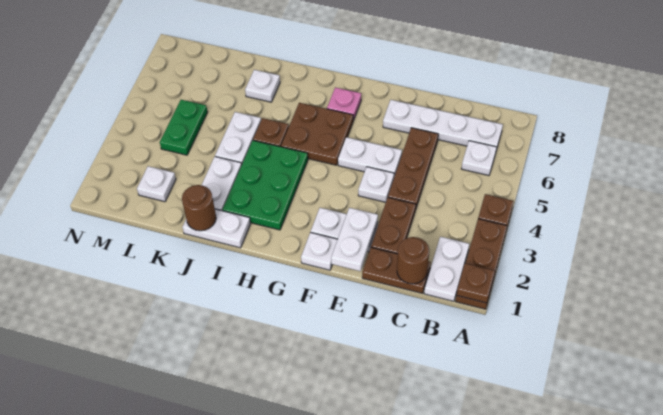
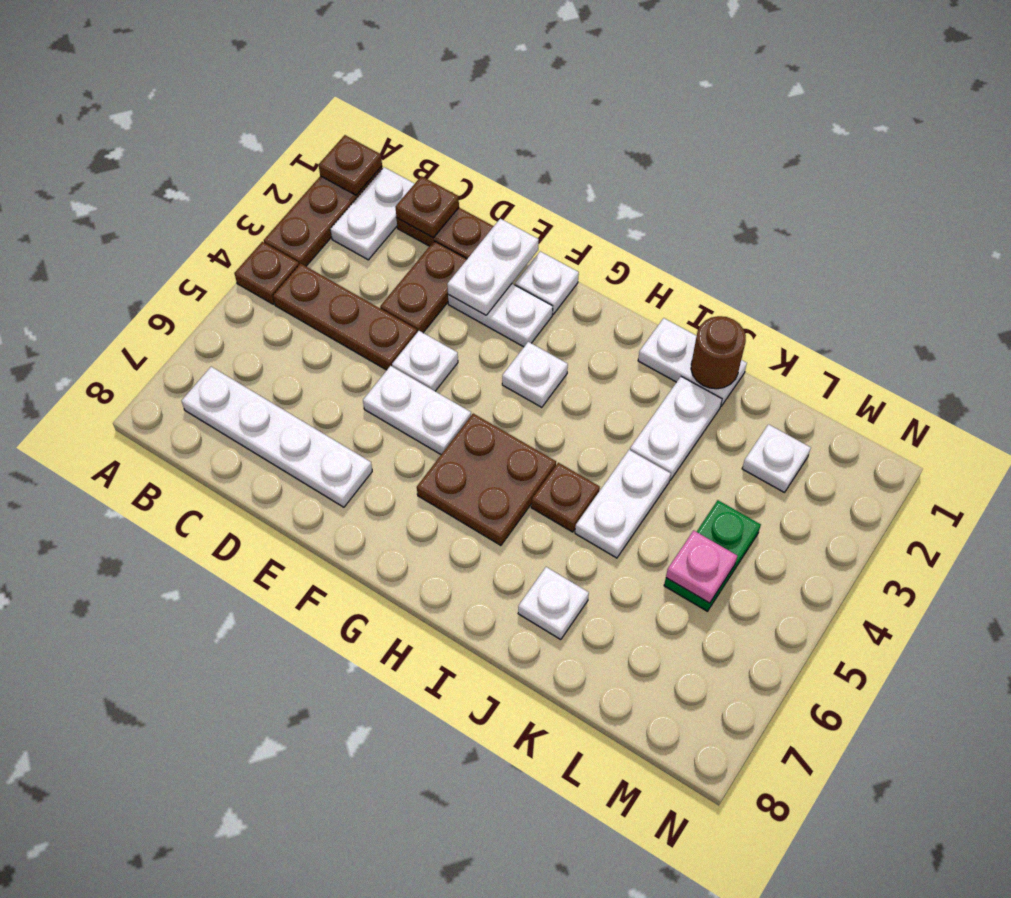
white plate B6 level 1 -> white plate G3 level 1
brown round brick C1 level 2 -> brown plate C1 level 2
brown plate D4:D6 level 1 -> brown plate B4:D4 level 1
pink plate G7 level 1 -> pink plate L5 level 2
green plate H2:I4 level 1 -> none

